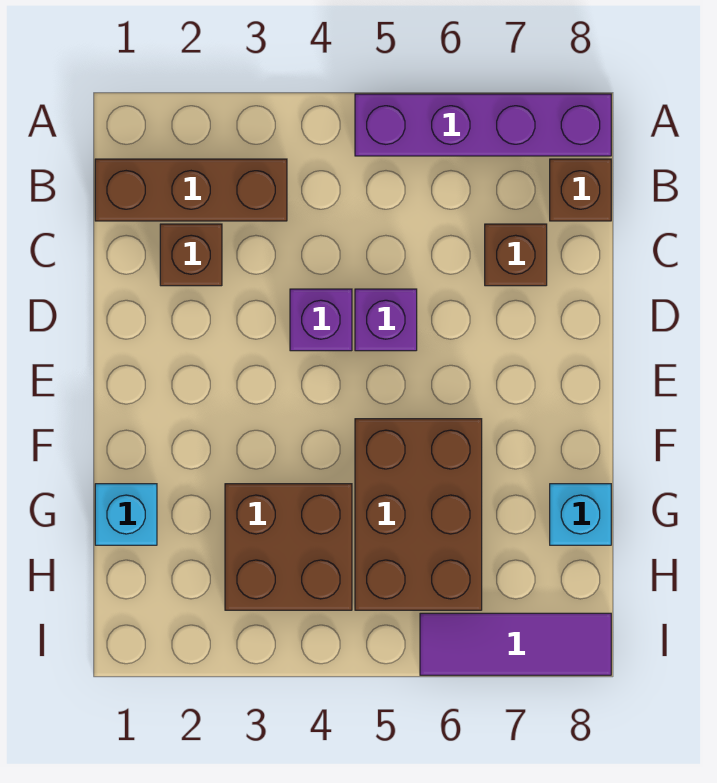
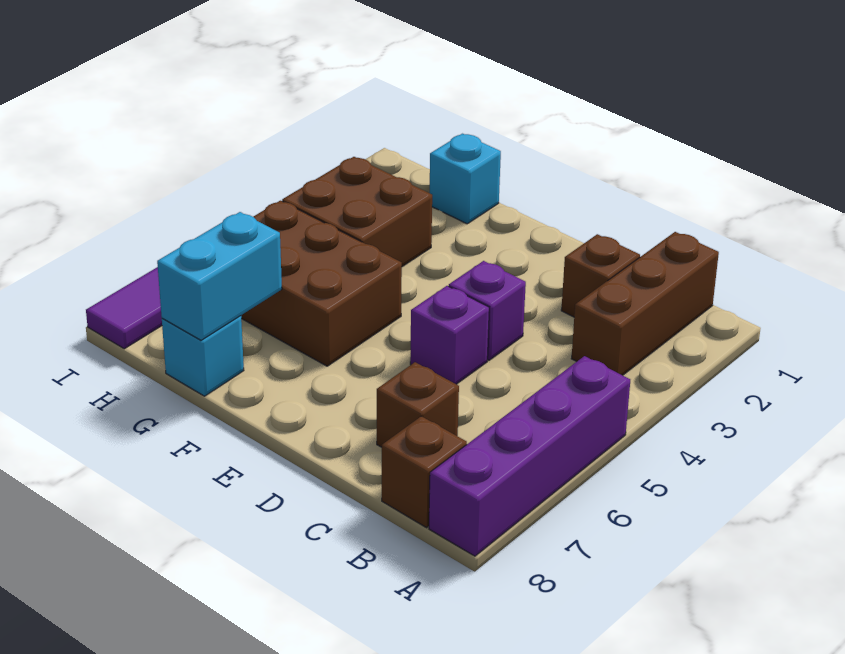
none -> cyan brick G7:G8 level 2

